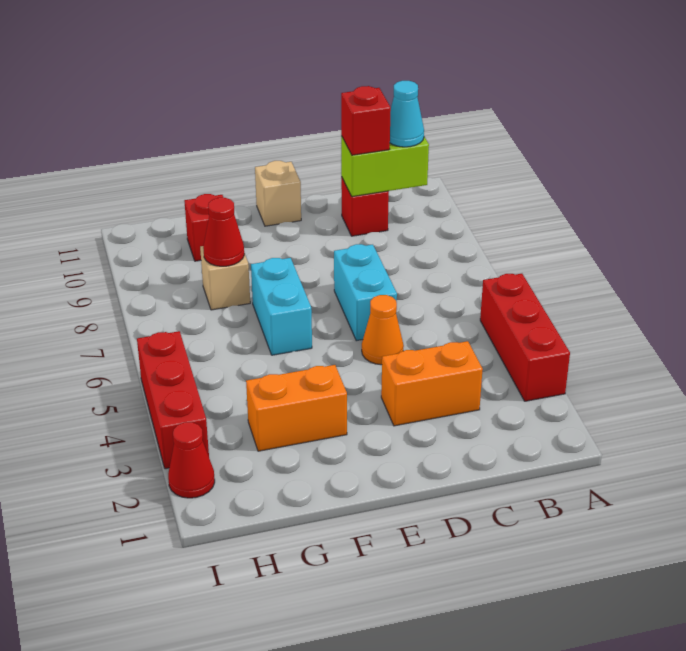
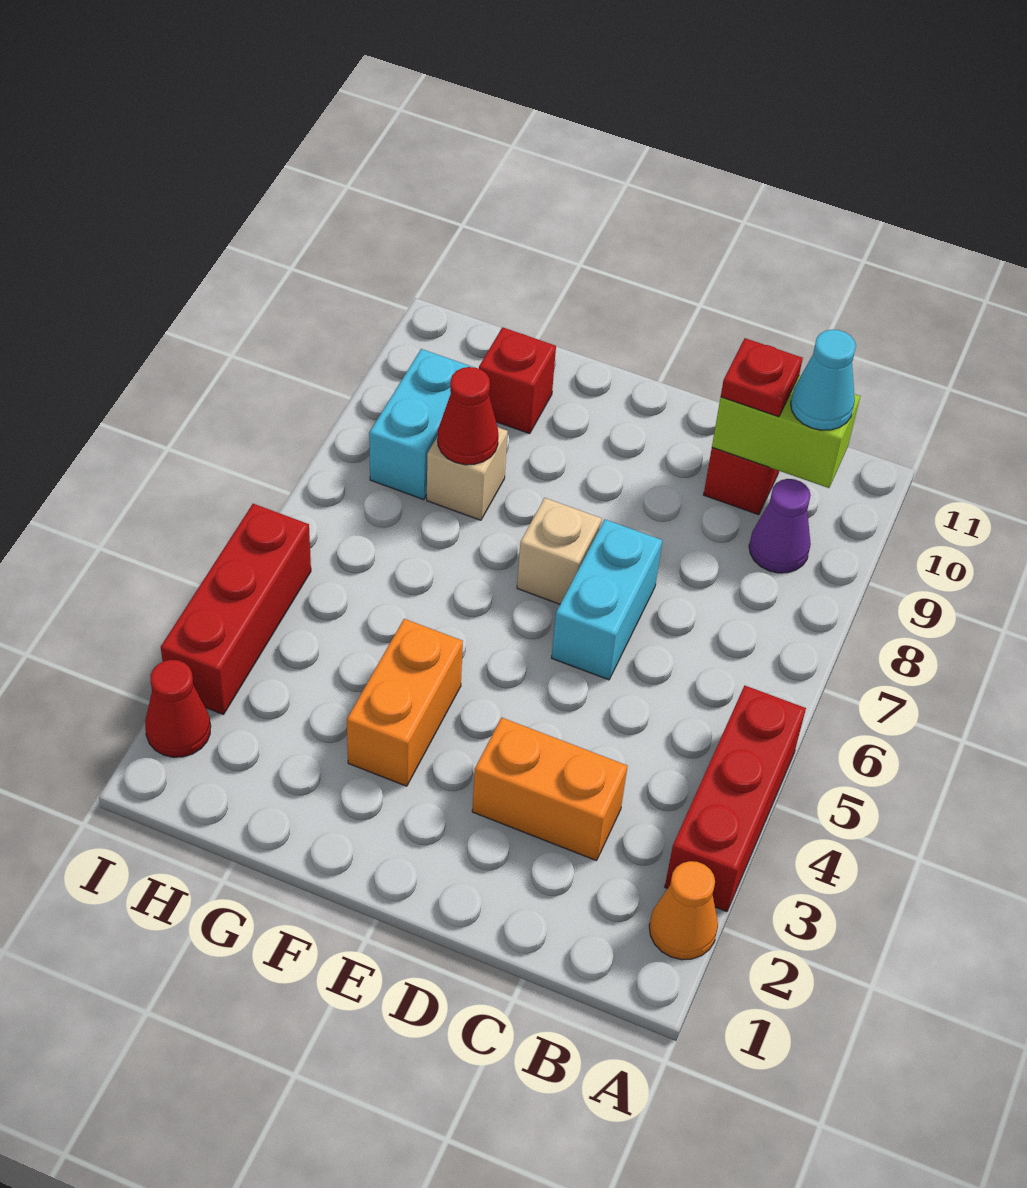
none -> purple cone B9 level 1
red brick C10 level 3 -> red plate C10 level 3
orange cone D5 level 1 -> orange cone A2 level 1
tan brick E11 level 1 -> tan brick E7 level 1
orange brick F3:G3 level 1 -> orange brick F3:F4 level 1
cyan brick F6:F7 level 1 -> cyan brick H8:H9 level 1

